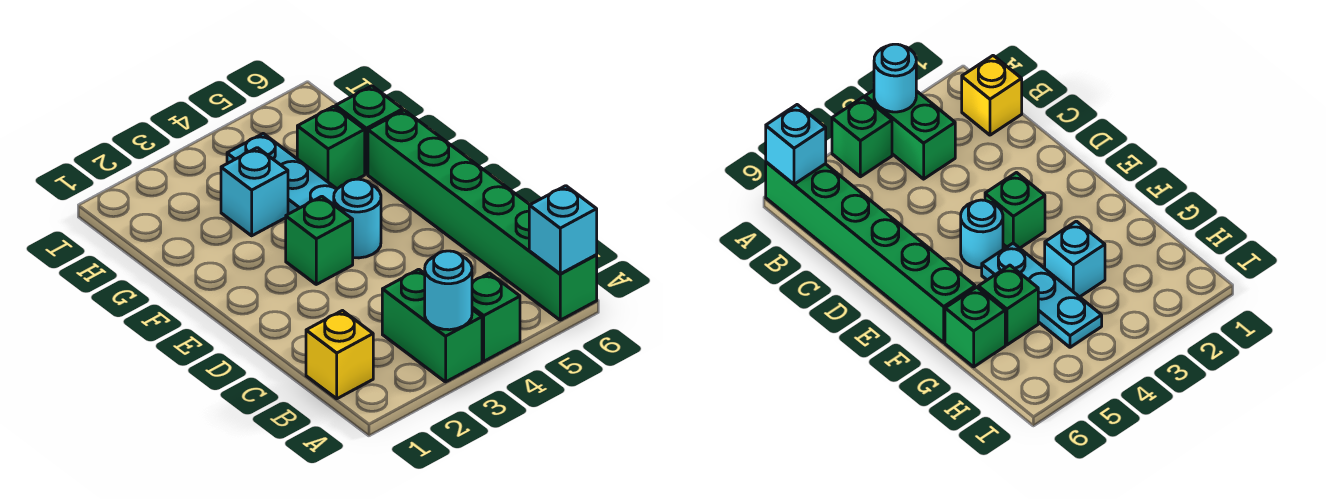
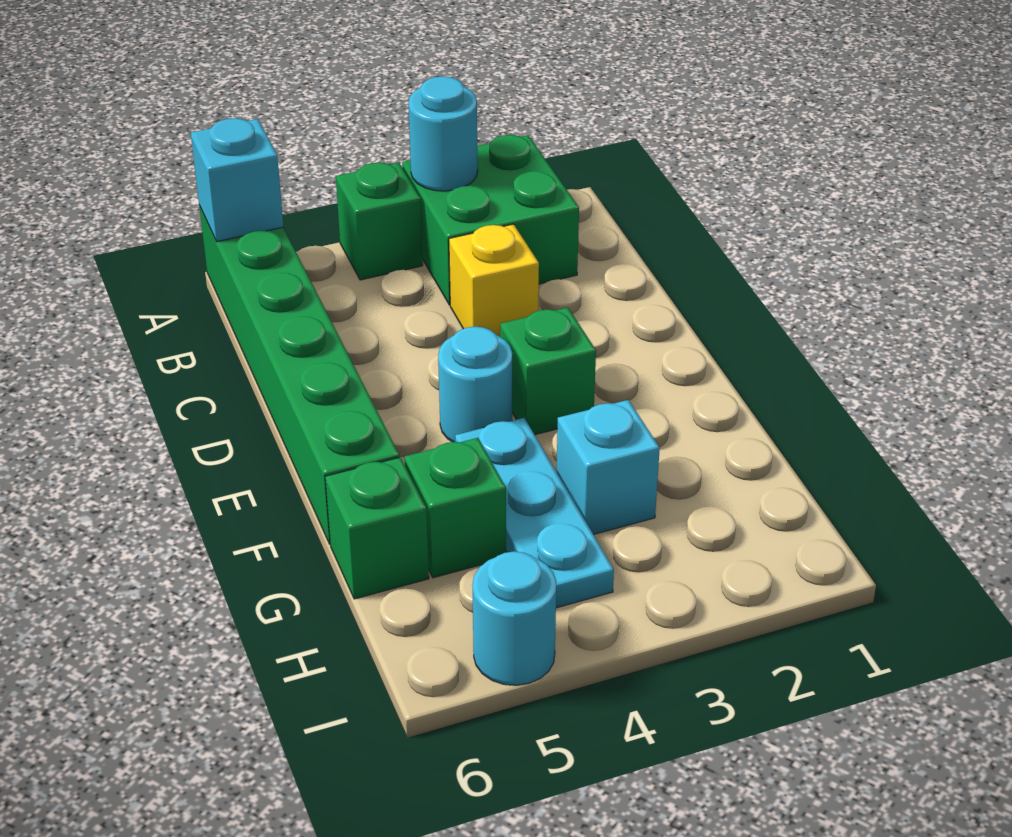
green brick A3:B3 level 1 -> green brick A2:B3 level 1
yellow brick B1 level 1 -> yellow brick C3 level 1
none -> cyan round brick I5 level 1

